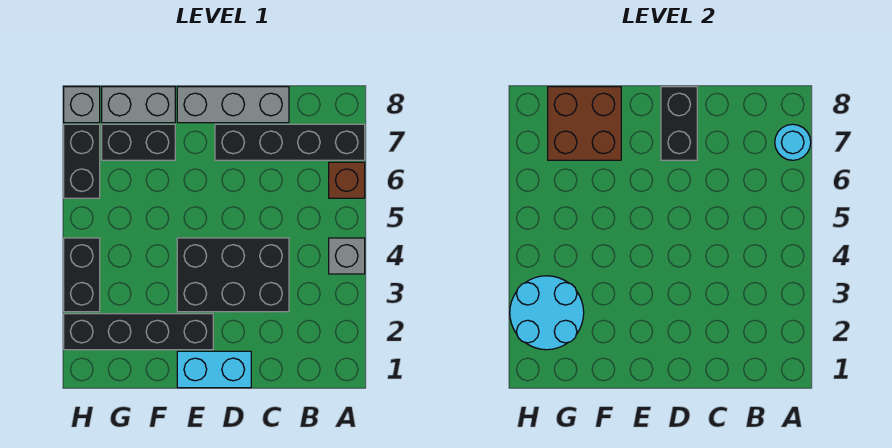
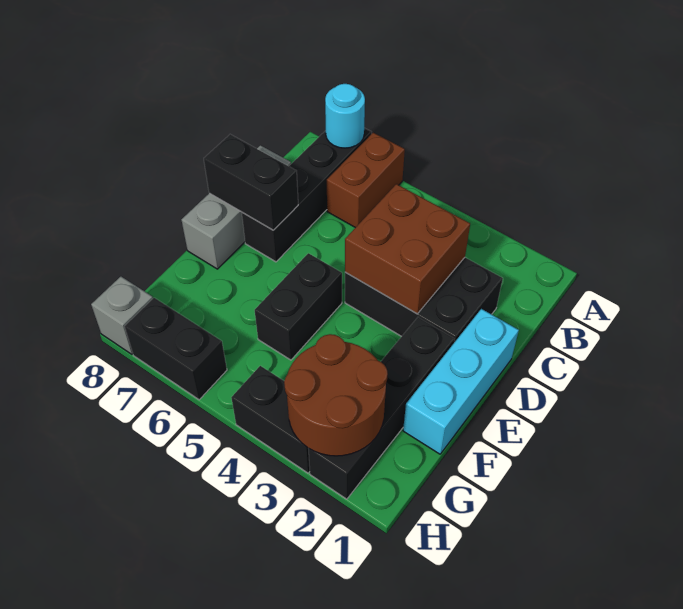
grey brick A4 level 1 -> none
brown brick A6 level 1 -> brown brick A6:B6 level 1
black brick C3:E4 level 1 -> black brick C2:D4 level 1
cyan brick D1:E1 level 1 -> cyan brick D1:F1 level 1
black brick F7:G7 level 1 -> black brick E5:F5 level 1
brown brick F7:G8 level 2 -> brown brick C3:D4 level 2
grey brick F8:G8 level 1 -> none
cyan round brick G2:H3 level 2 -> brown round brick G2:H3 level 2

